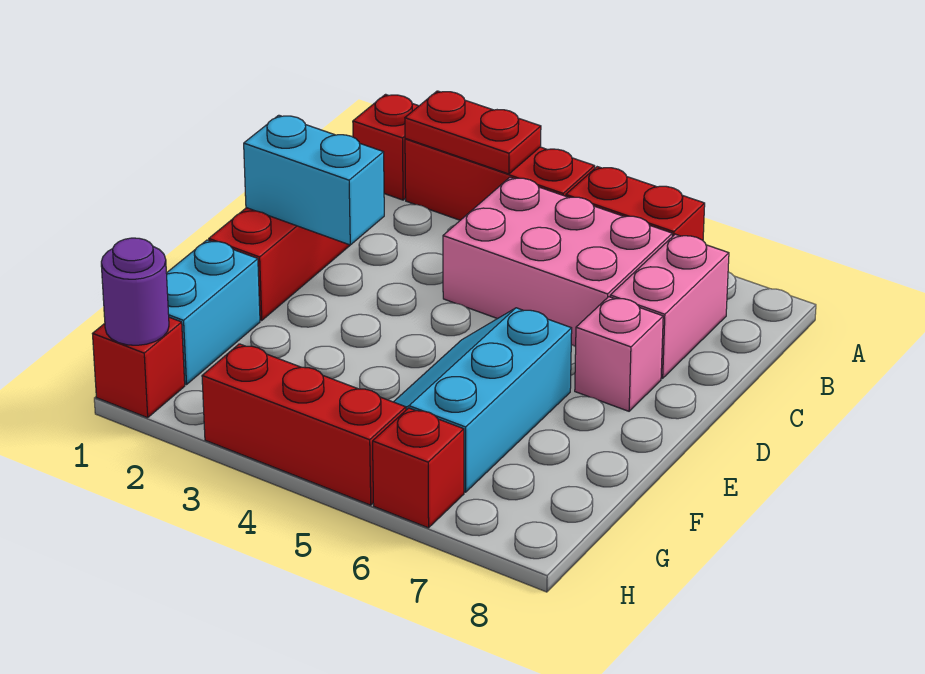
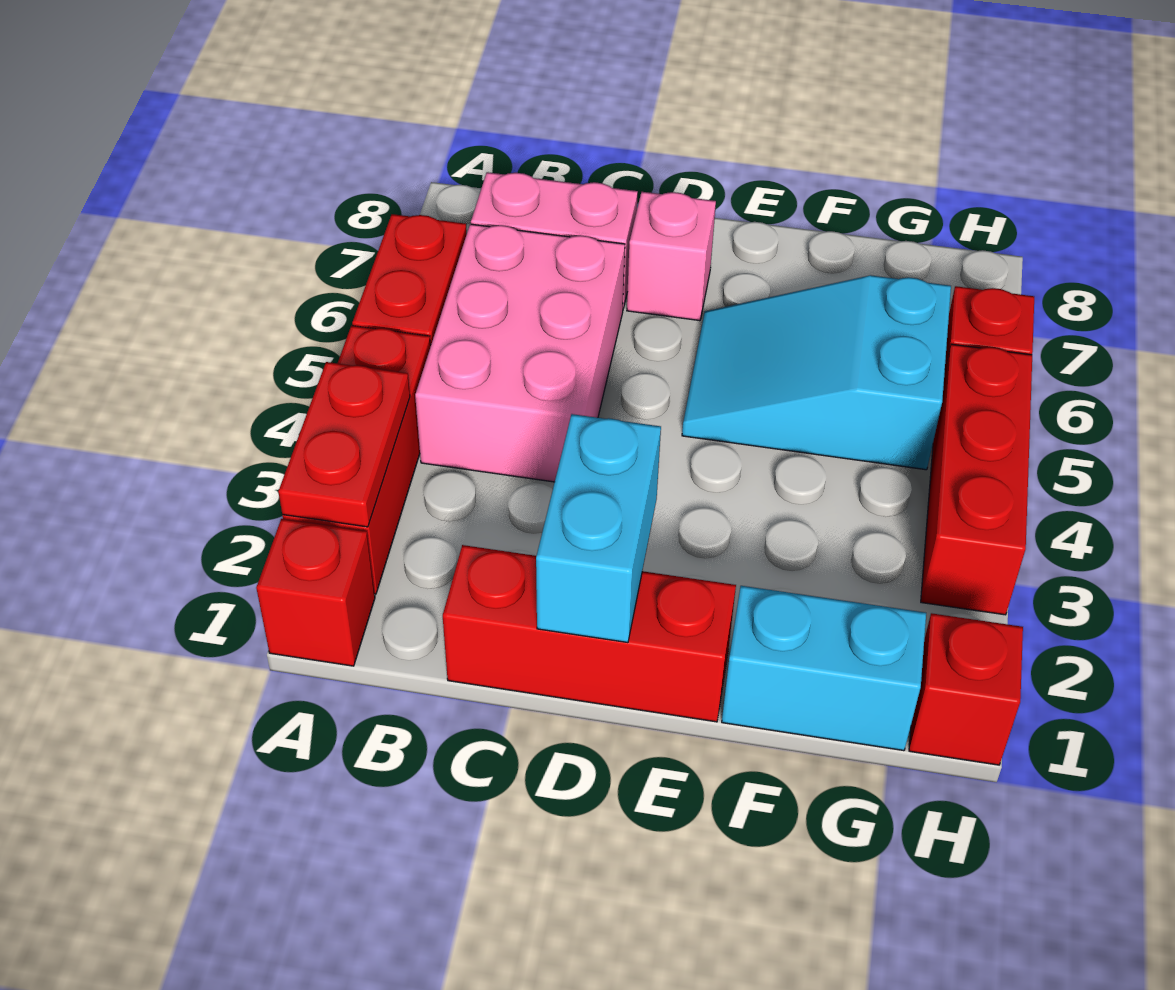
cyan slope E5:G6 level 1 top 6 -> cyan slope E5:G6 level 1 top G
purple round brick H1 level 2 -> none

